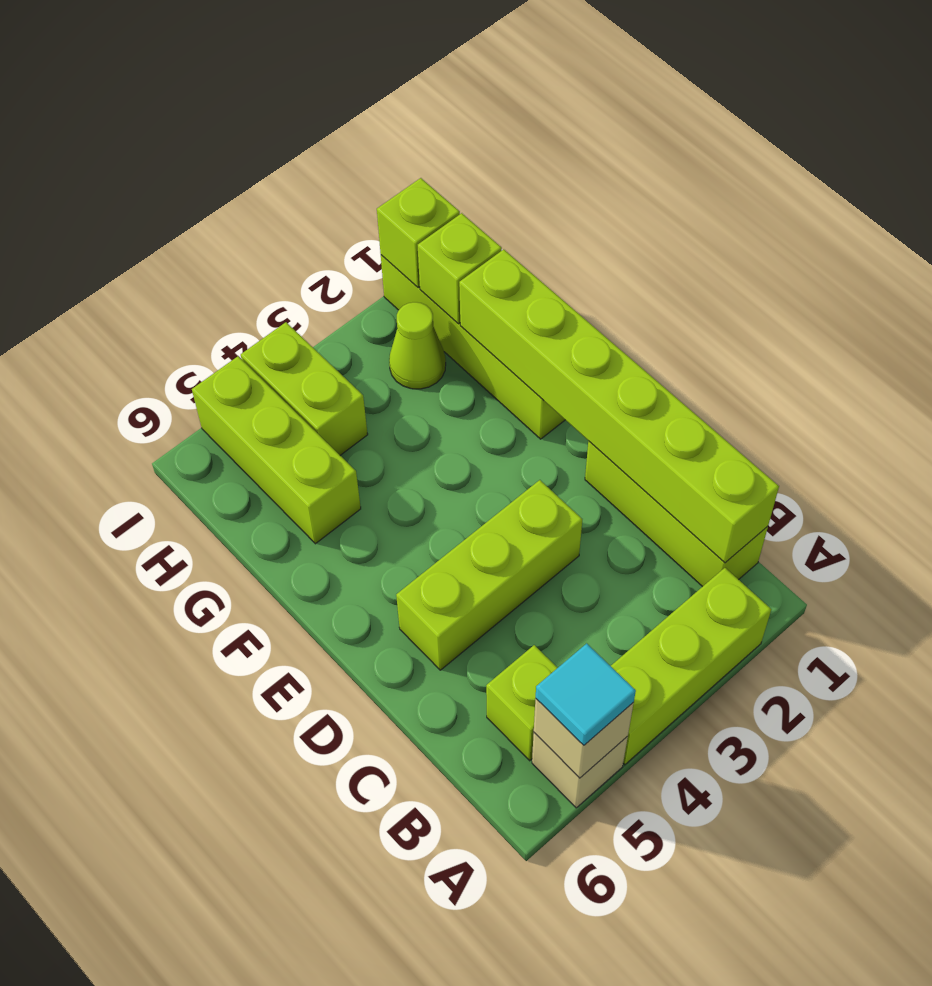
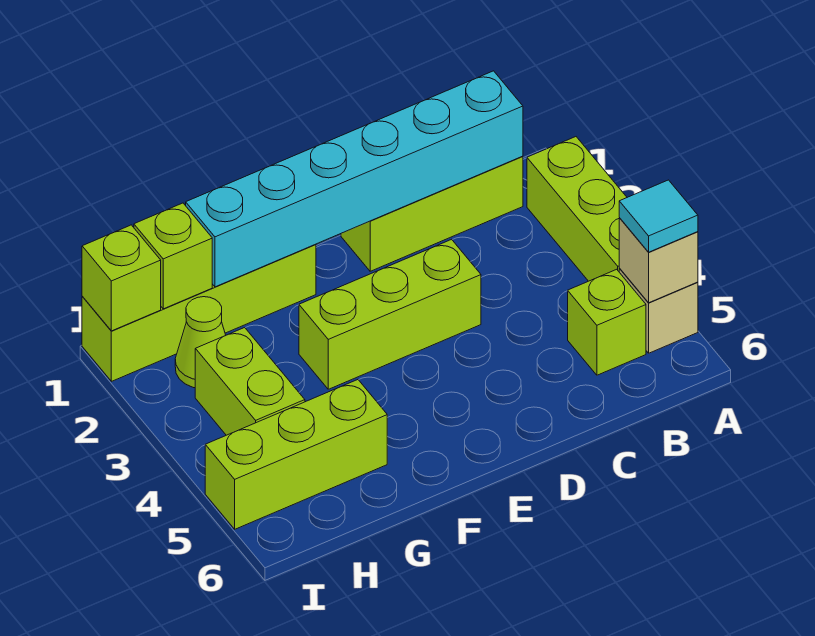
lime brick B1:G1 level 2 -> cyan brick B1:G1 level 2
lime brick D3:D5 level 1 -> lime brick D3:F3 level 1
lime brick H4:I4 level 1 -> lime brick H3:H4 level 1

